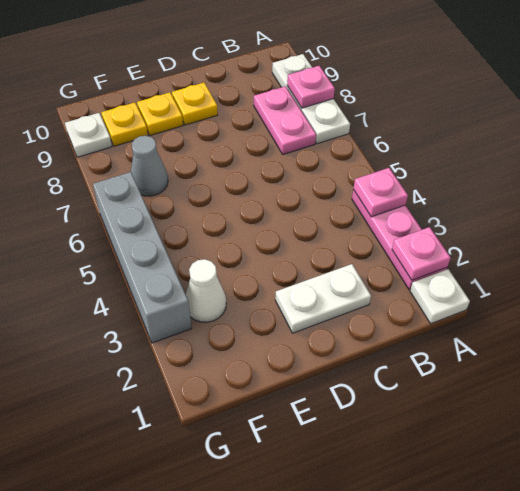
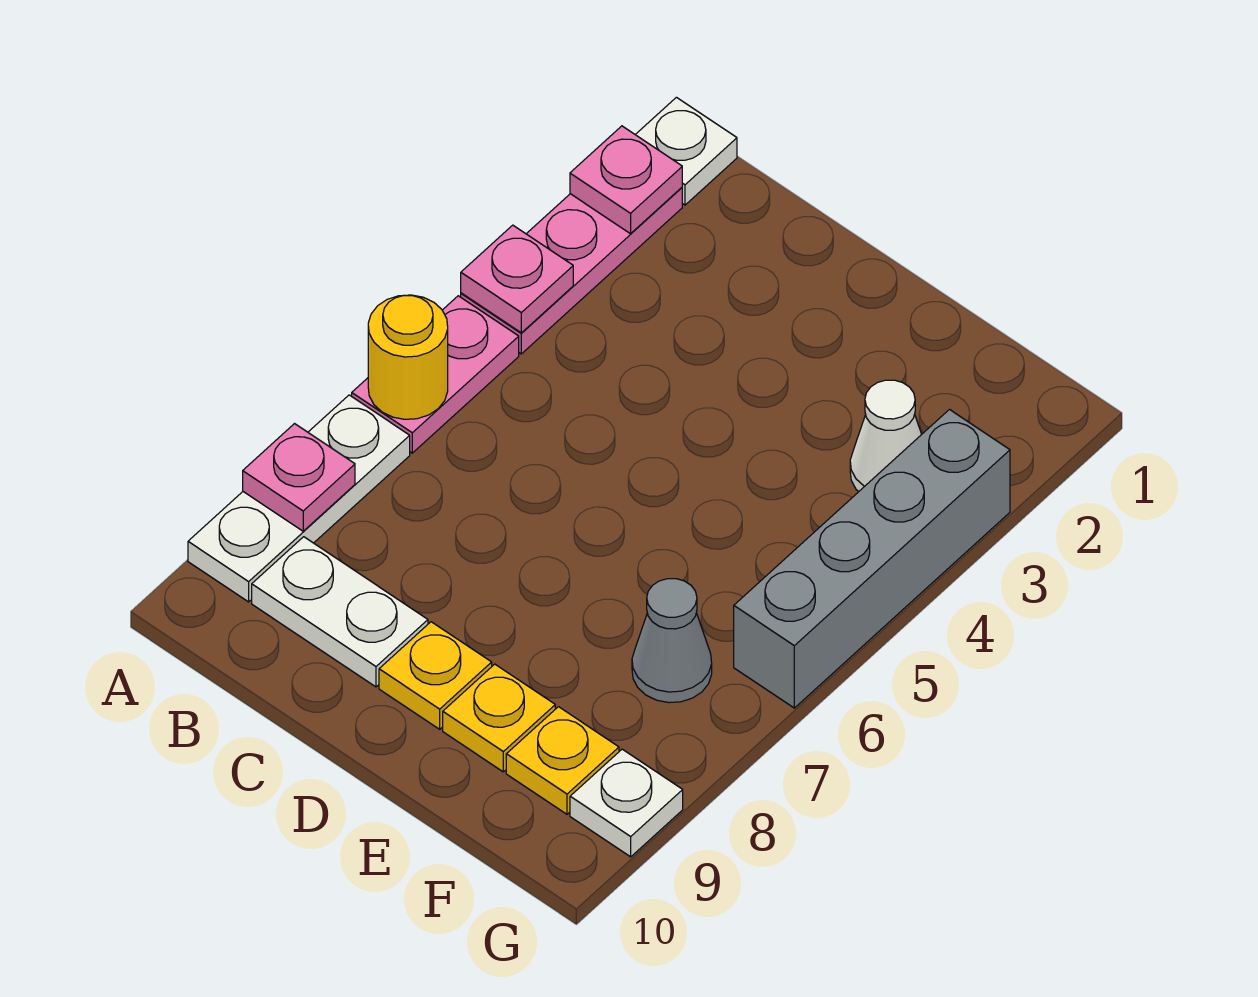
none -> yellow round brick A6 level 2
pink plate B7:B8 level 1 -> pink plate A5:A6 level 1
white plate C2:D2 level 1 -> white plate B9:C9 level 1

